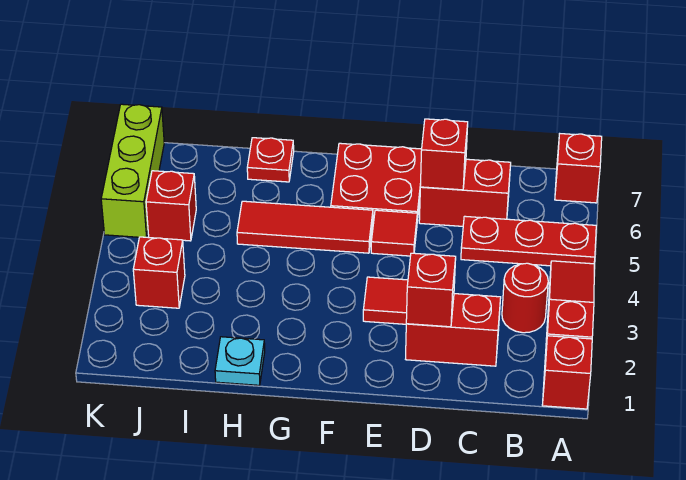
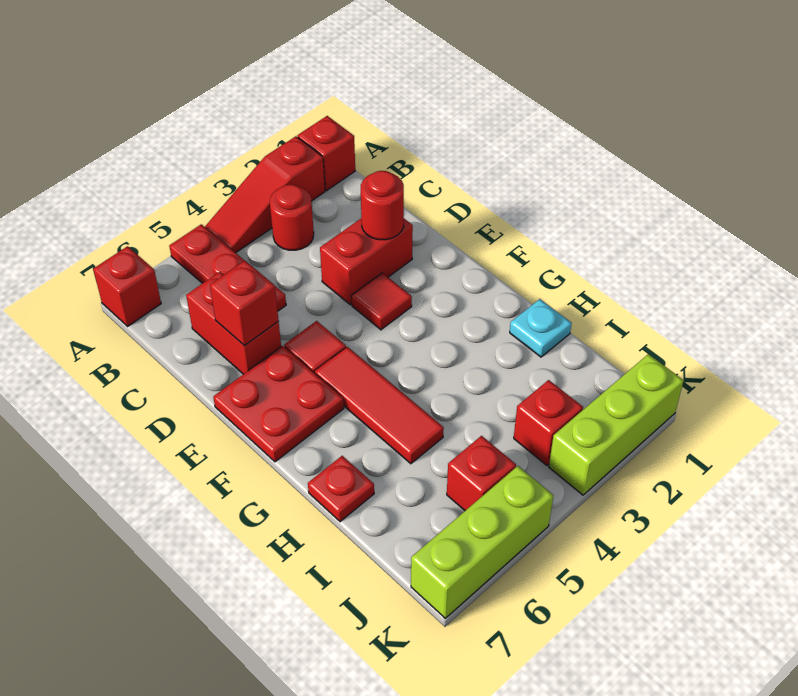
red brick C2:D2 level 1 -> red brick D2:D3 level 1
red brick D2 level 2 -> red round brick D2 level 2
none -> lime brick K1:K3 level 1

